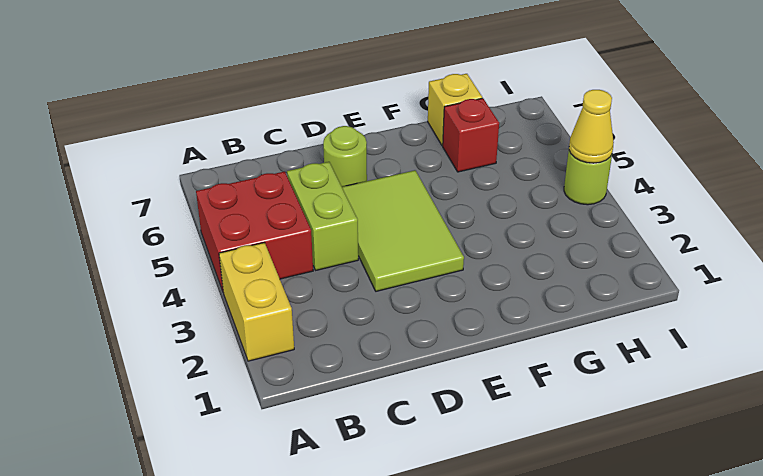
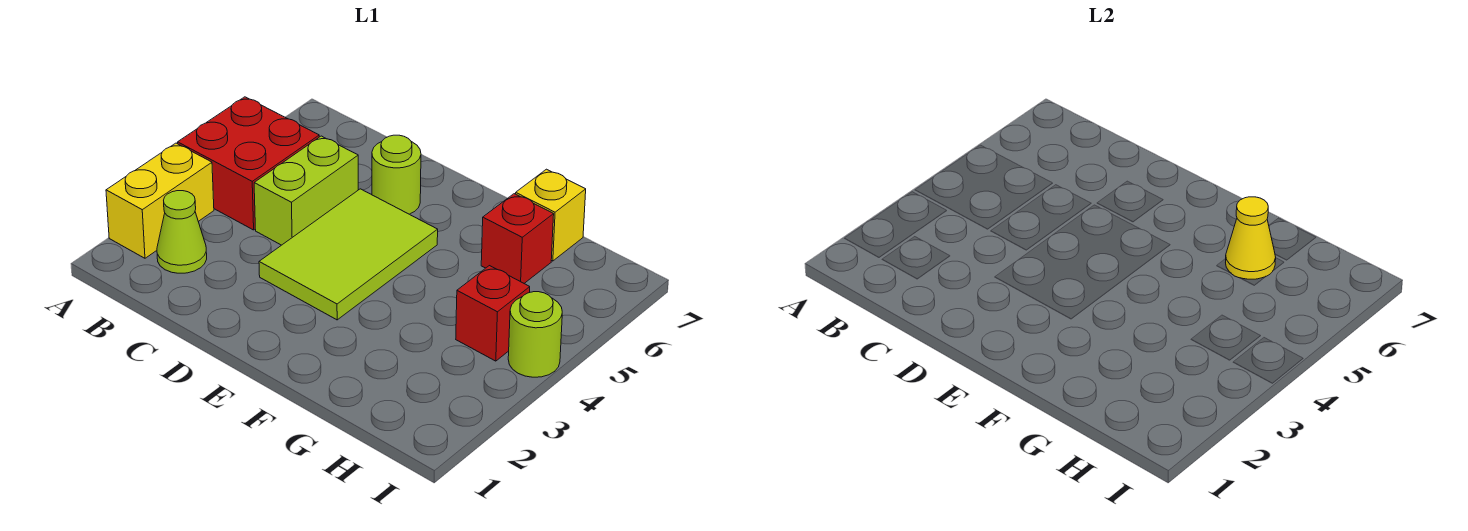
none -> lime cone B2 level 1
none -> red brick H4 level 1
yellow cone I4 level 2 -> yellow cone G6 level 2

